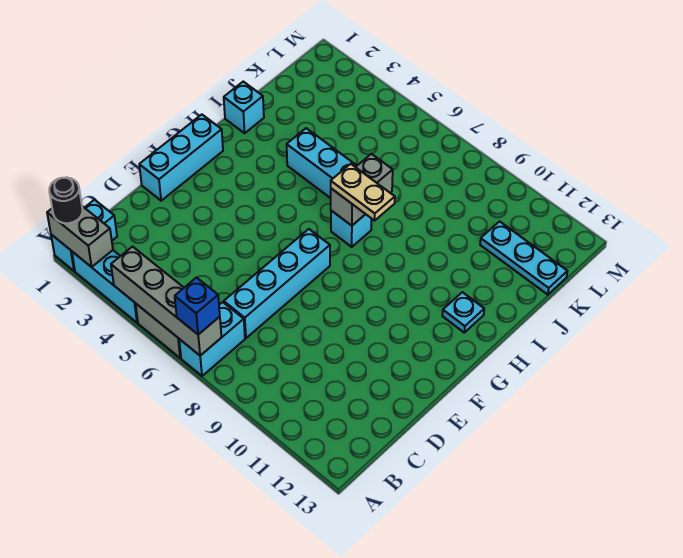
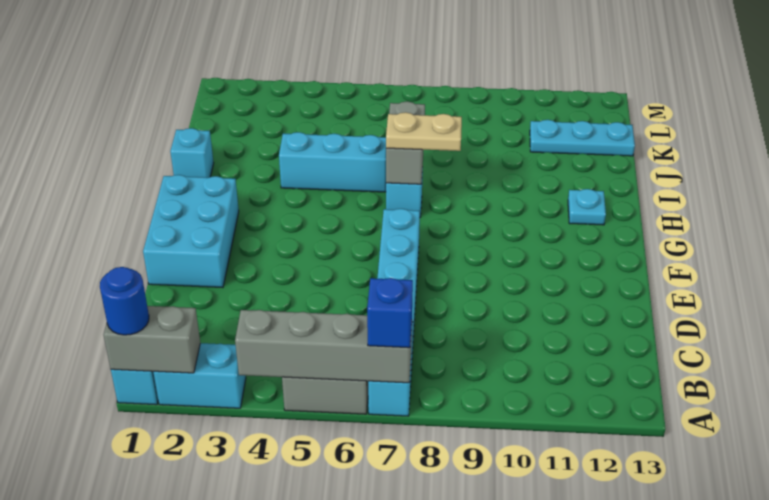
black round brick A1 level 3 -> blue round brick A1 level 3
cyan brick A2:A4 level 1 -> cyan brick A2:A3 level 1
cyan brick E1:G1 level 1 -> cyan brick E1:G2 level 1

